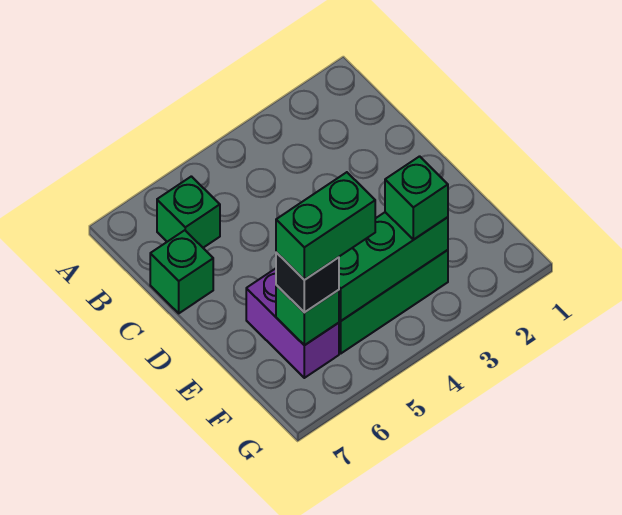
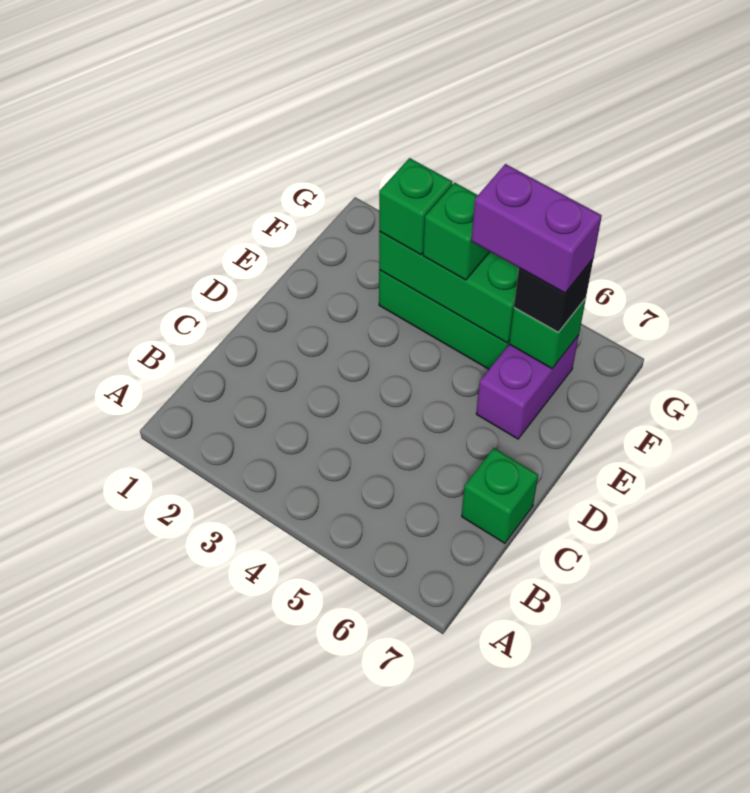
green brick B6 level 1 -> green brick F4 level 3
green brick F5:F6 level 4 -> purple brick F5:F6 level 4

